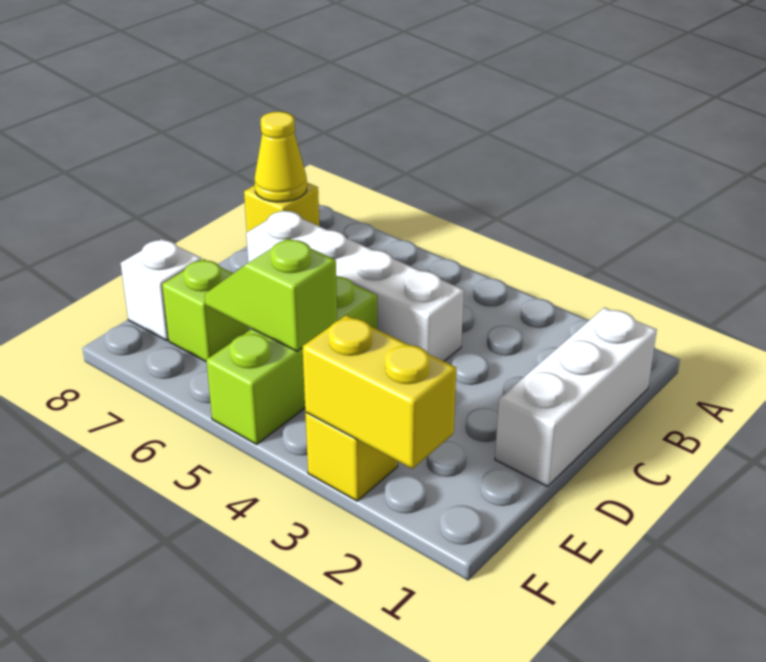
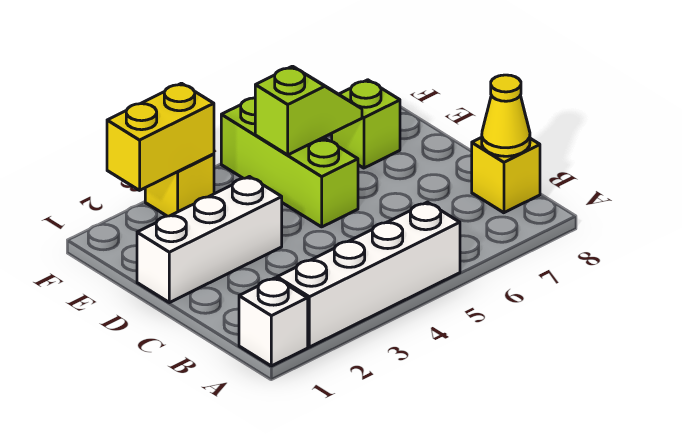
white brick B1:D1 level 1 -> white brick D1:D3 level 1
white brick C4:C7 level 1 -> white brick A2:A5 level 1
white brick E8 level 1 -> white brick A1 level 1

